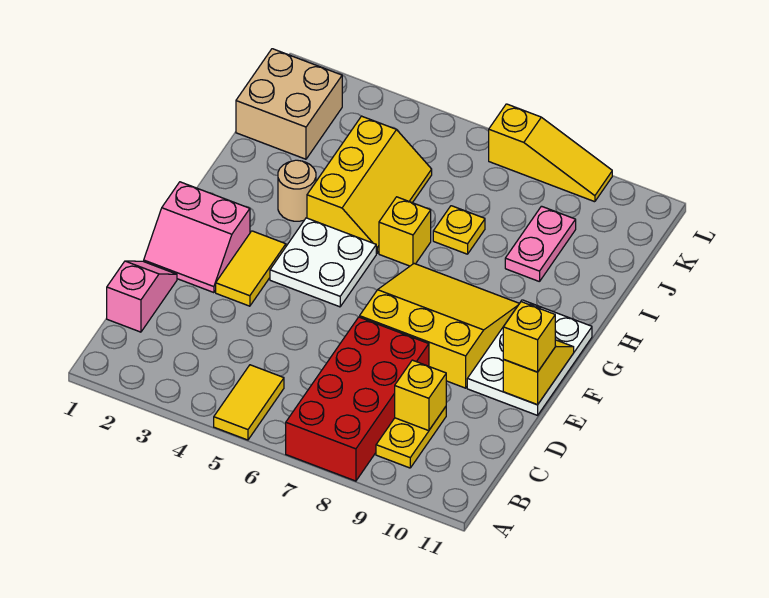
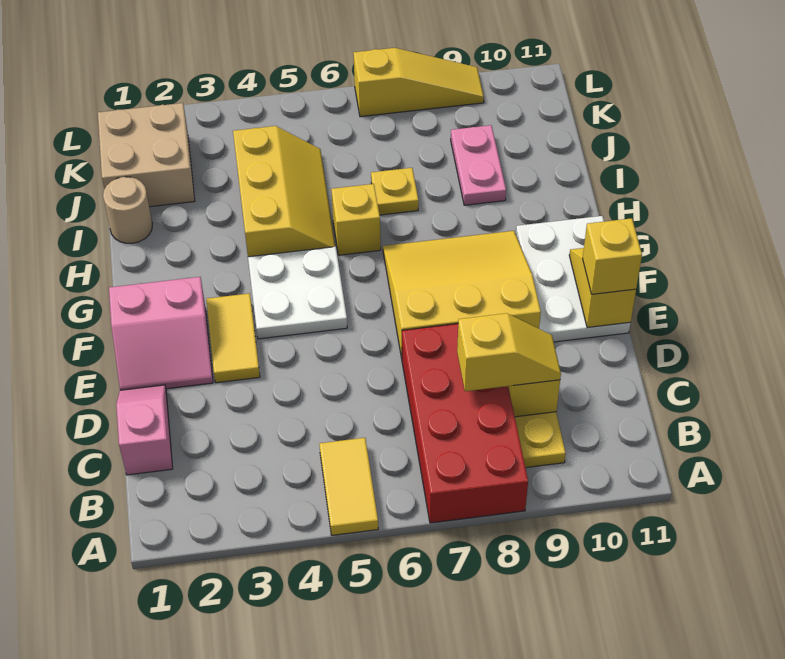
none -> yellow slope C8:C9 level 3 top 8
tan round brick H3 level 1 -> tan round brick I1 level 1

